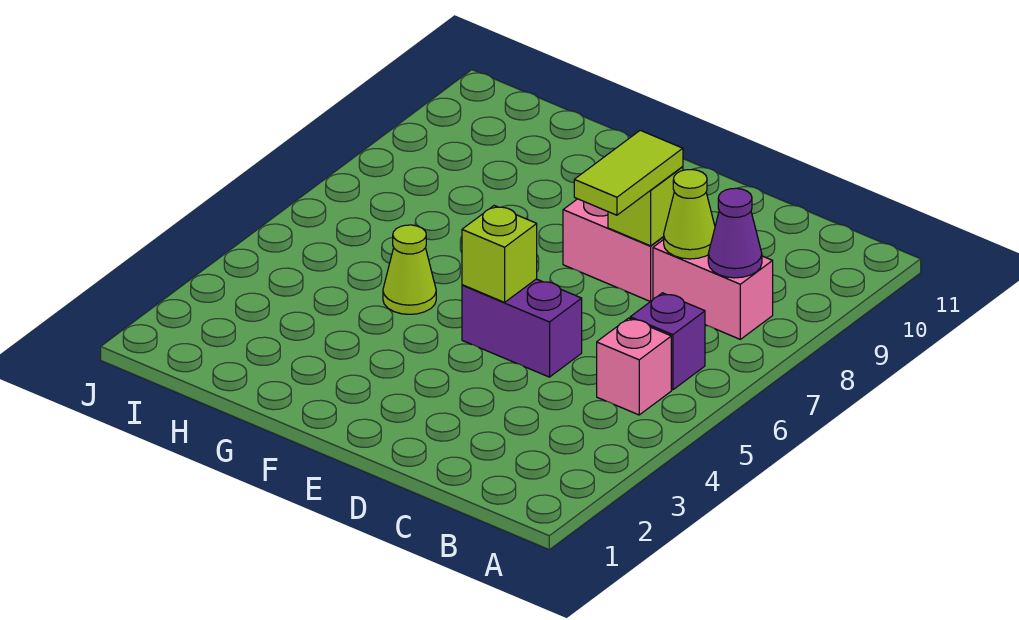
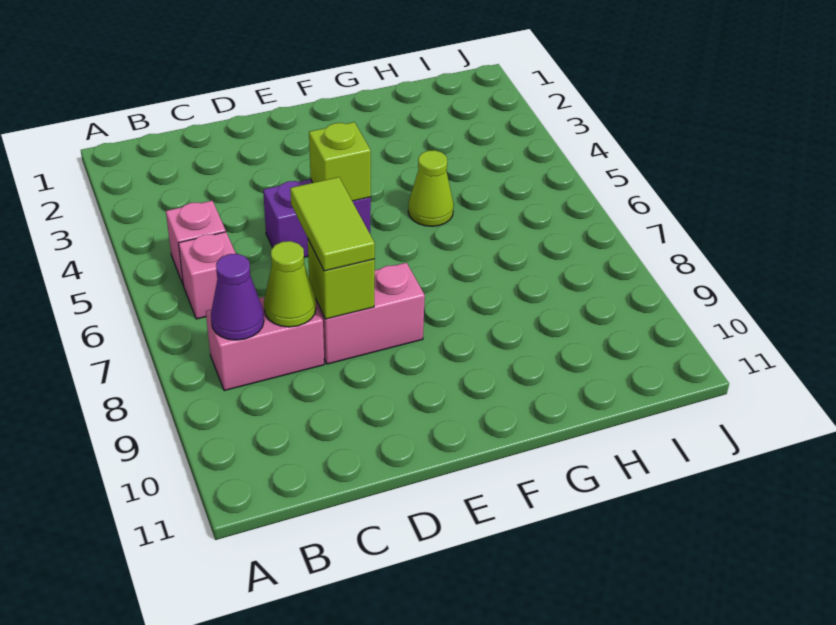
purple brick B6 level 1 -> pink brick B6 level 1

